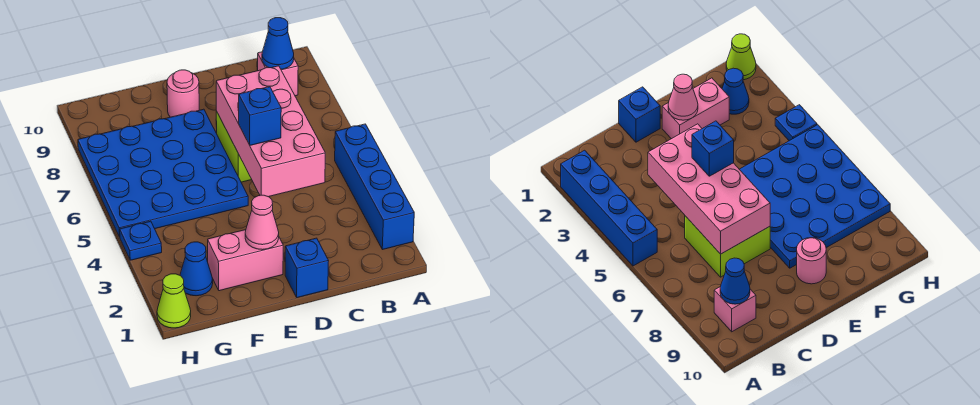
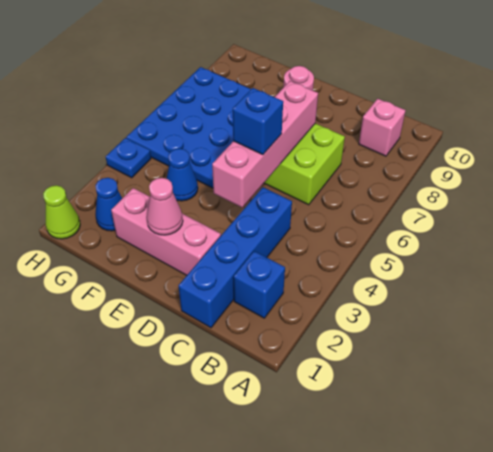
blue brick A2:A5 level 1 -> blue brick C1:C4 level 1
blue cone B9 level 2 -> blue cone F4 level 1
pink brick C4:D7 level 2 -> pink brick D4:D7 level 2
blue brick D1 level 1 -> blue brick B2 level 1
pink brick E2:F2 level 1 -> pink brick D2:F2 level 1

